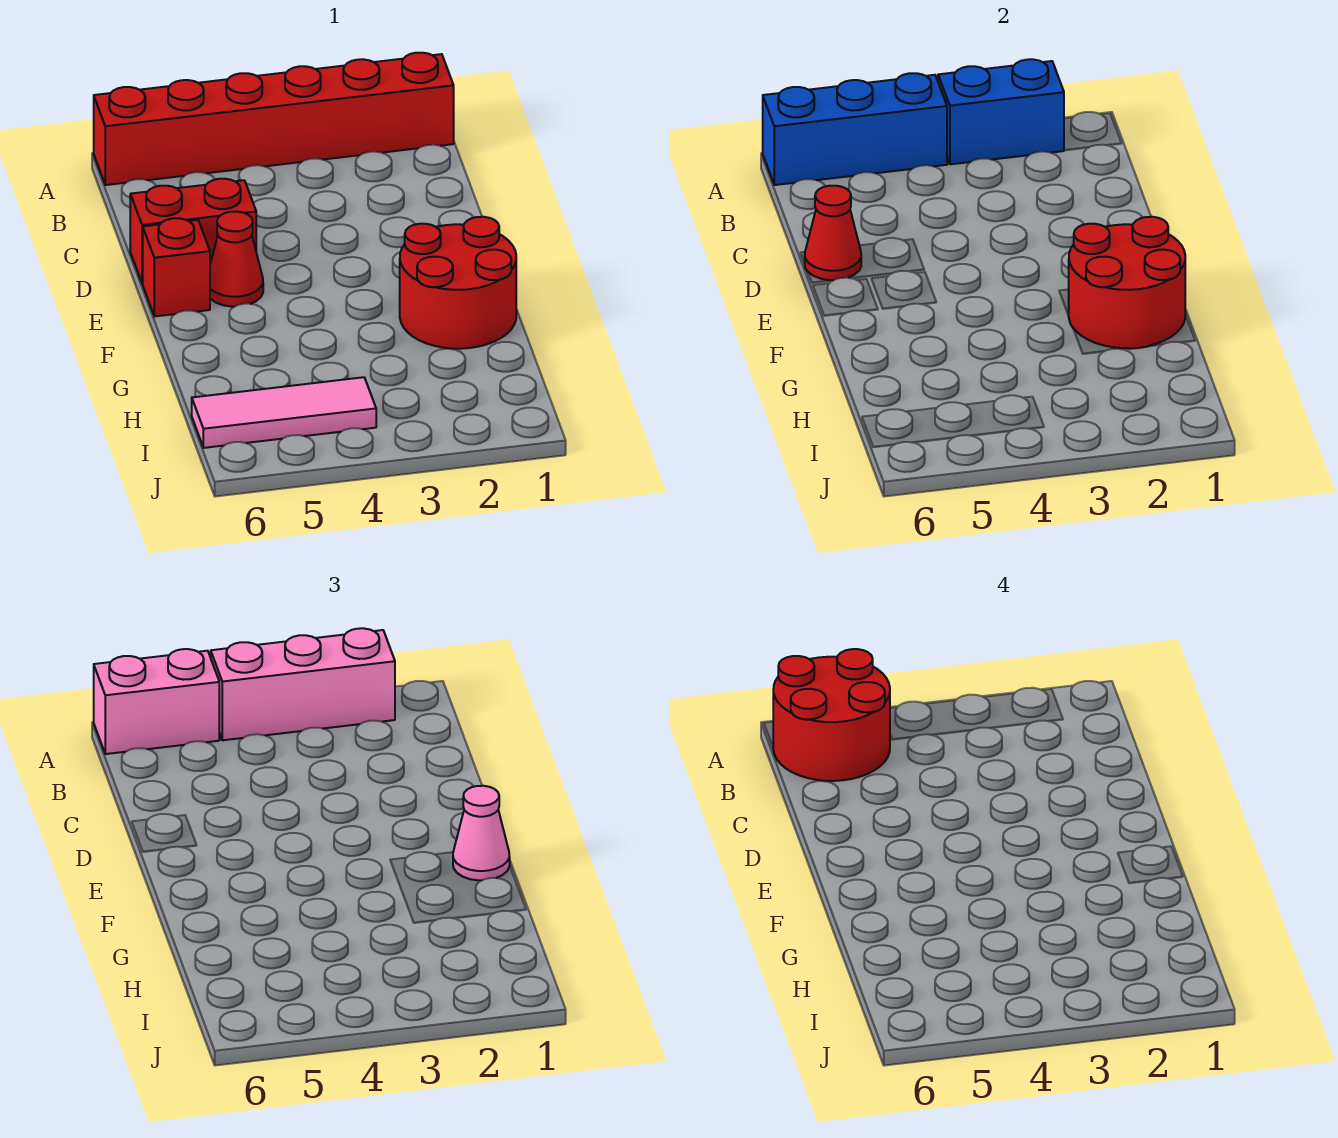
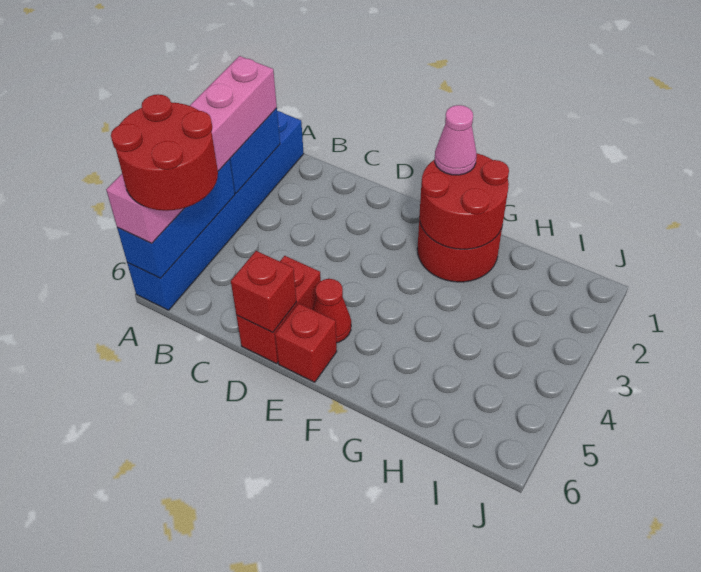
red brick A1:A6 level 1 -> blue brick A1:A6 level 1
red cone D6 level 2 -> red brick D6 level 2
pink tile I4:I6 level 1 -> none

